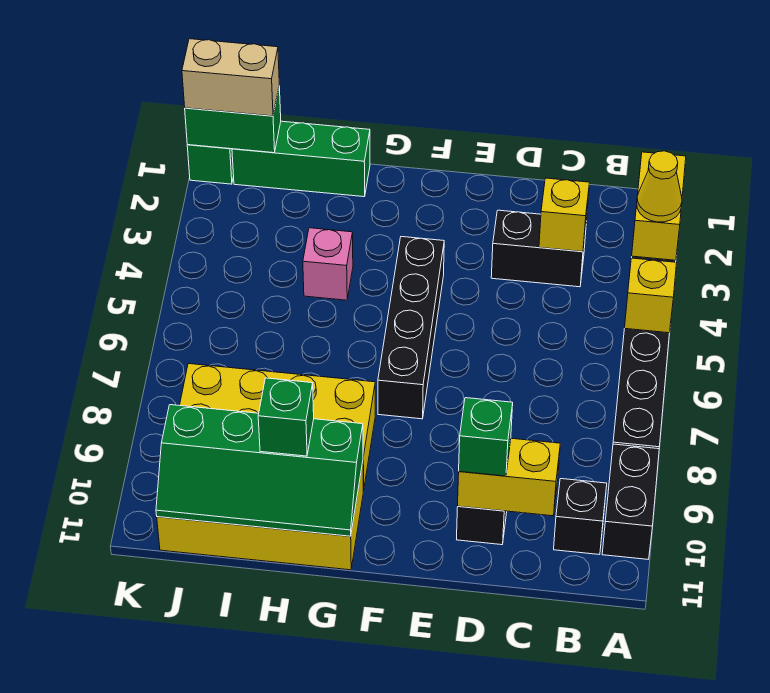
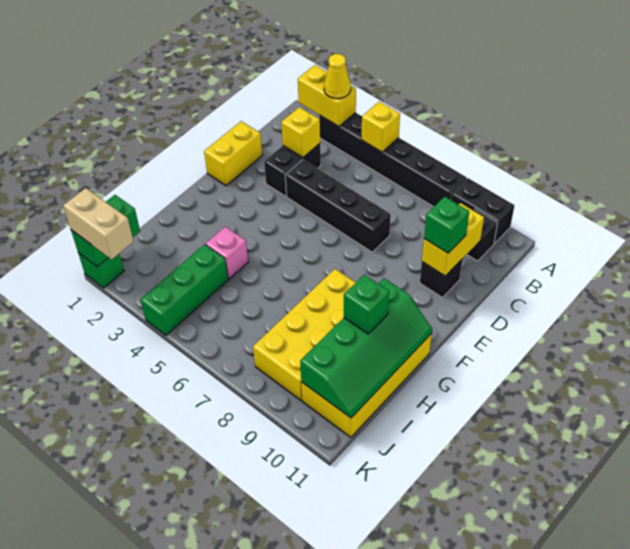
none -> yellow brick D1:E1 level 1
black brick F4:F7 level 1 -> black brick D4:D7 level 1
green brick H1:J1 level 1 -> green brick I4:K4 level 1
tan brick J1:K1 level 3 -> tan brick K1:K2 level 3

